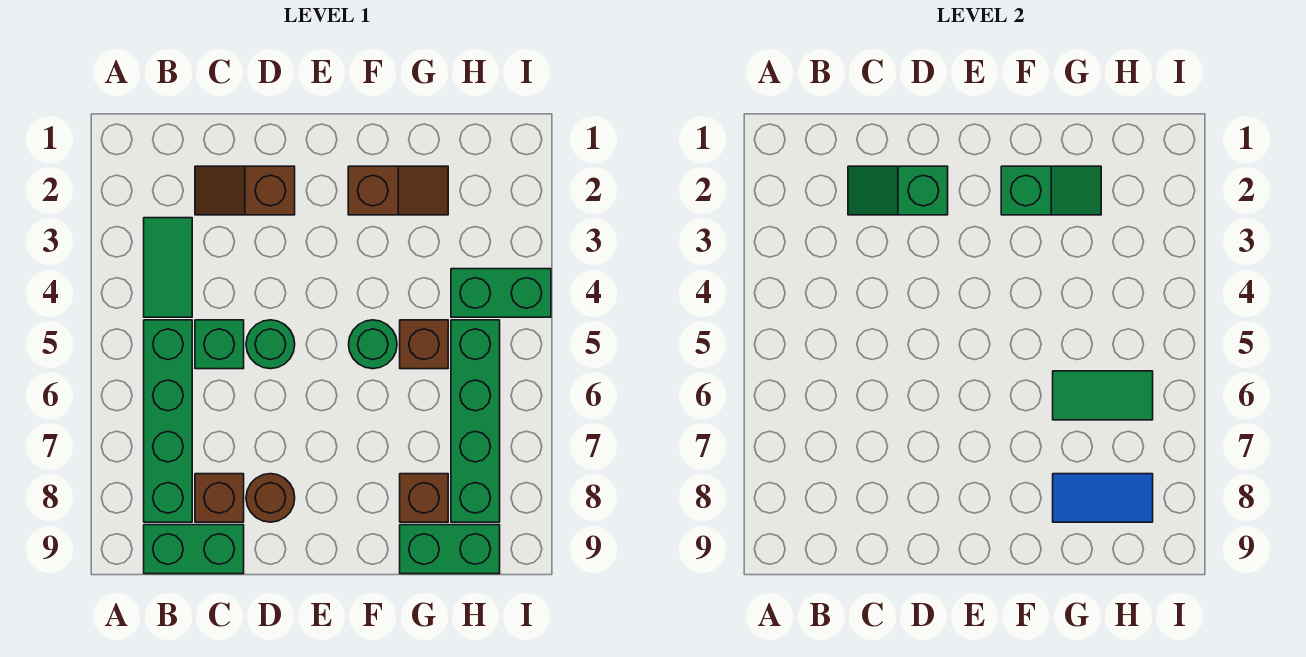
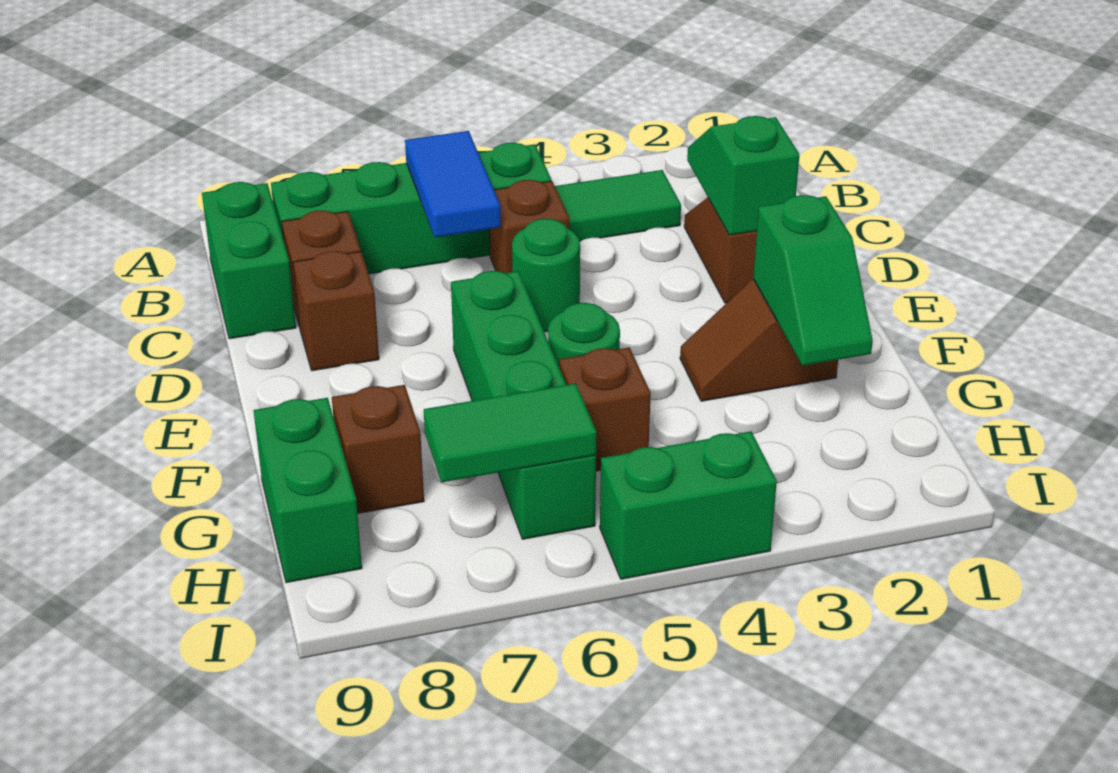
green brick C5 level 1 -> brown brick C5 level 1
brown round brick D8 level 1 -> brown brick D8 level 1
brown slope F2:G2 level 1 top F -> brown slope F2:F3 level 1 top 2
green tile G6:H6 level 2 -> green tile H6:H7 level 2
blue tile G8:H8 level 2 -> blue tile B6:C6 level 2
green brick H4:I4 level 1 -> green brick I4:I5 level 1
green brick H5:H8 level 1 -> green brick E6:H6 level 1

